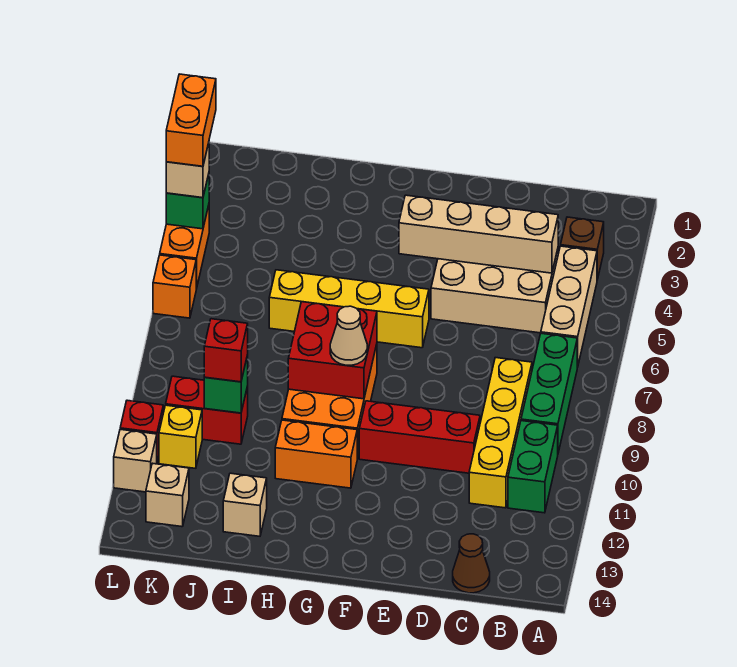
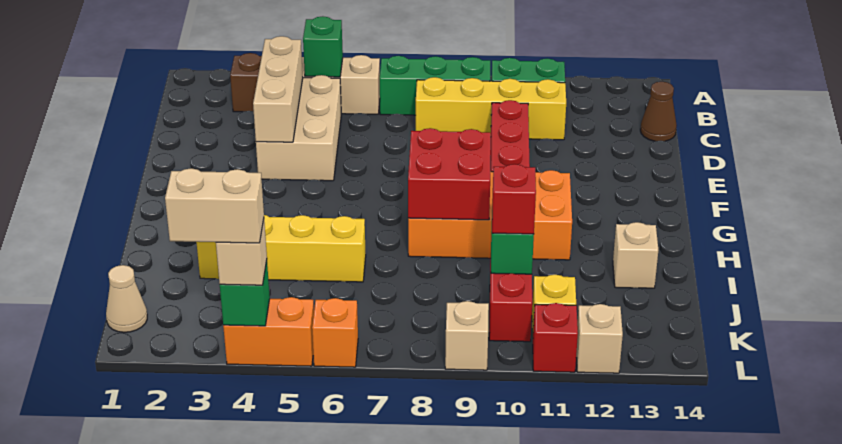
none -> green brick B5 level 2
tan brick C4:F4 level 2 -> tan brick C4:E4 level 2
yellow brick F6:I6 level 1 -> yellow brick I3:I6 level 1
tan cone G9 level 3 -> tan cone K1 level 1
tan brick K13 level 1 -> tan brick L9 level 1
orange brick L3:L4 level 4 -> tan brick L3:L4 level 4

